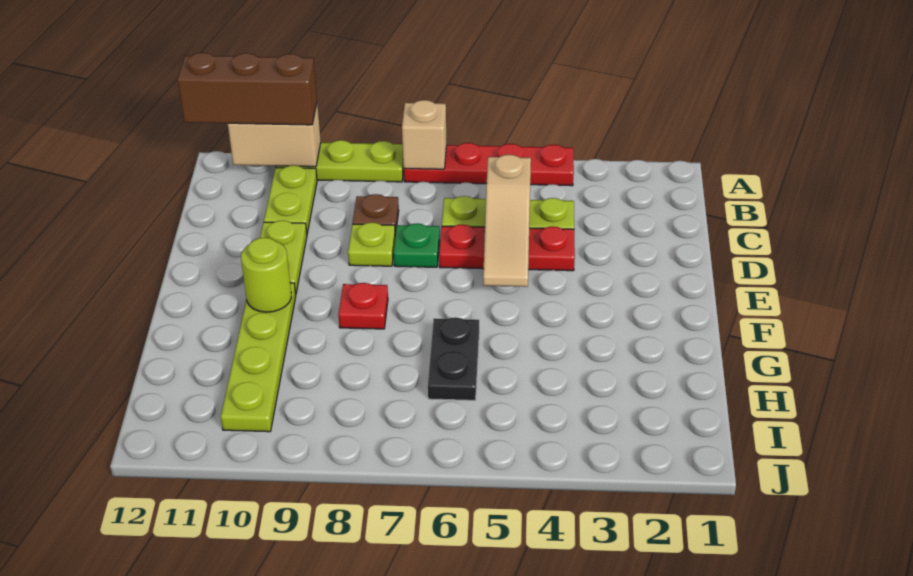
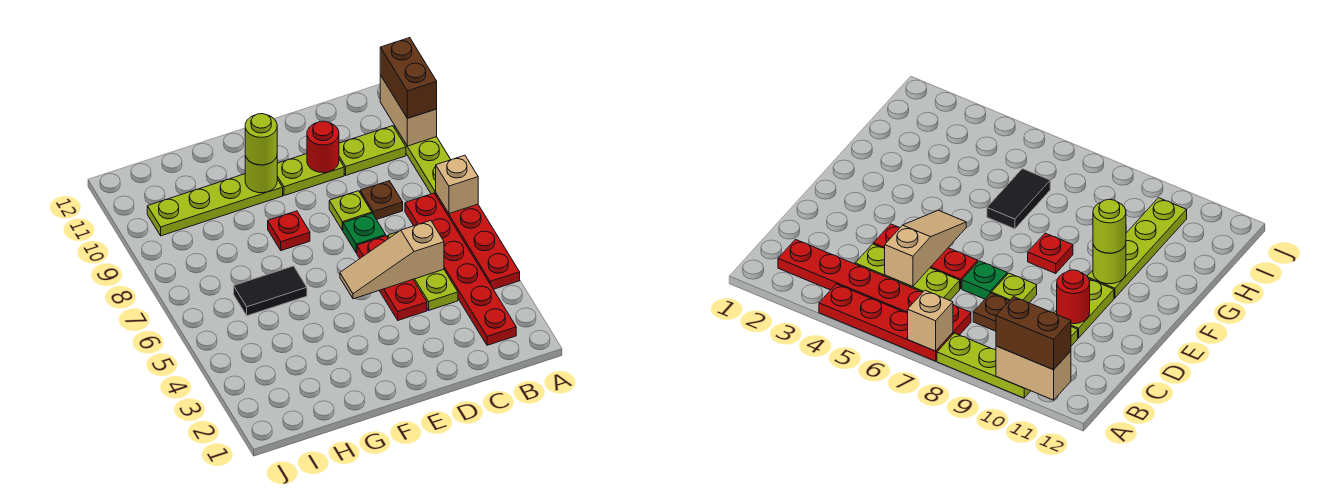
brown brick A10:A12 level 3 -> brown brick A10:A11 level 3
none -> red plate B2:B7 level 1
none -> red round brick D10 level 2
none -> lime round brick F10 level 3
black plate G6:H6 level 1 -> black tile G6:H6 level 1

